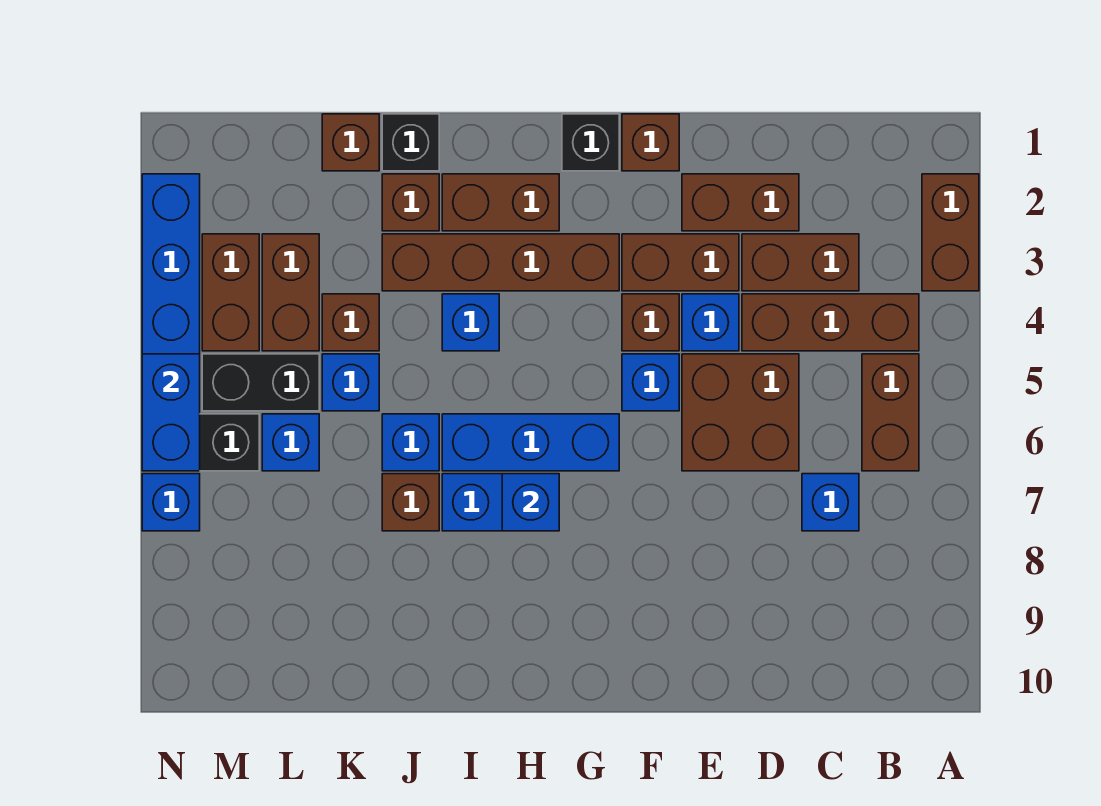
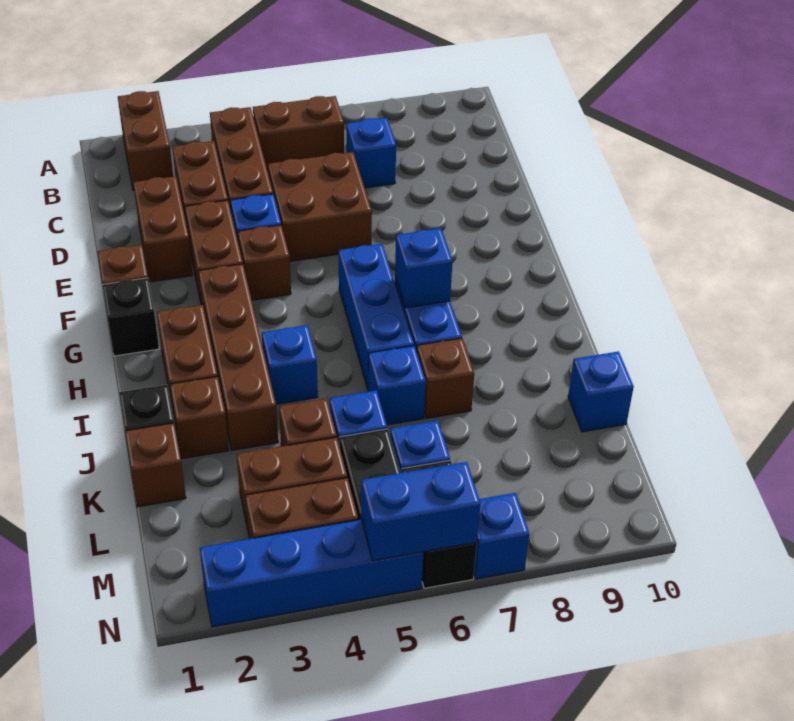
brown brick A2:A3 level 1 -> brown brick A2:B2 level 1
blue brick F5 level 1 -> blue brick K10 level 1

